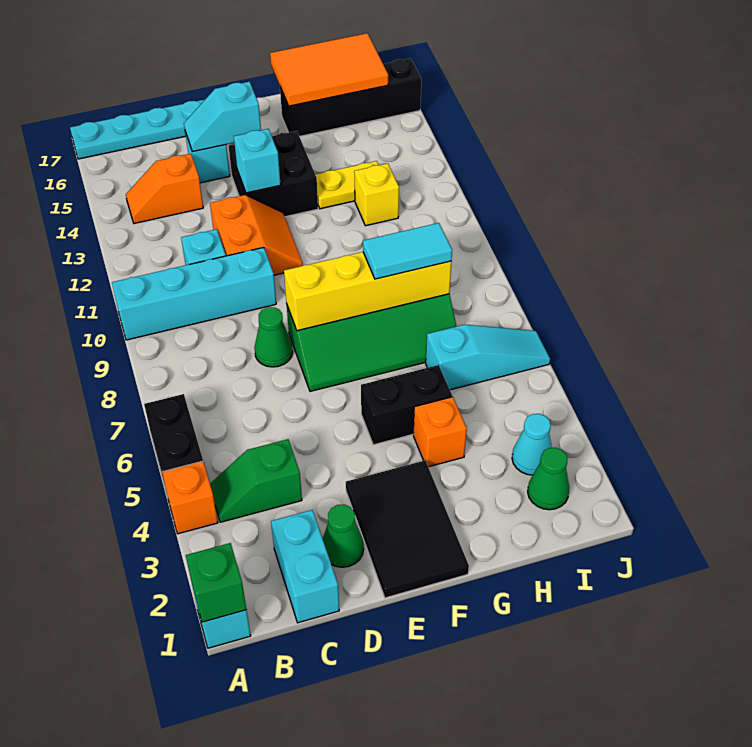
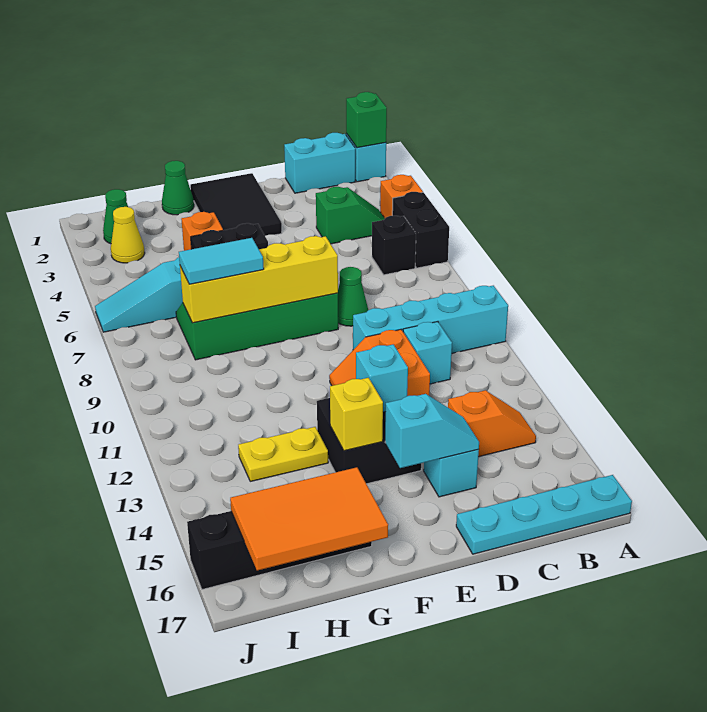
none -> black brick B6 level 1
cyan brick C1:C2 level 1 -> cyan brick B1:C1 level 1
green cone D2 level 1 -> green cone G1 level 1
yellow brick H12 level 1 -> yellow brick F14 level 2
cyan cone I3 level 1 -> yellow cone I3 level 1

